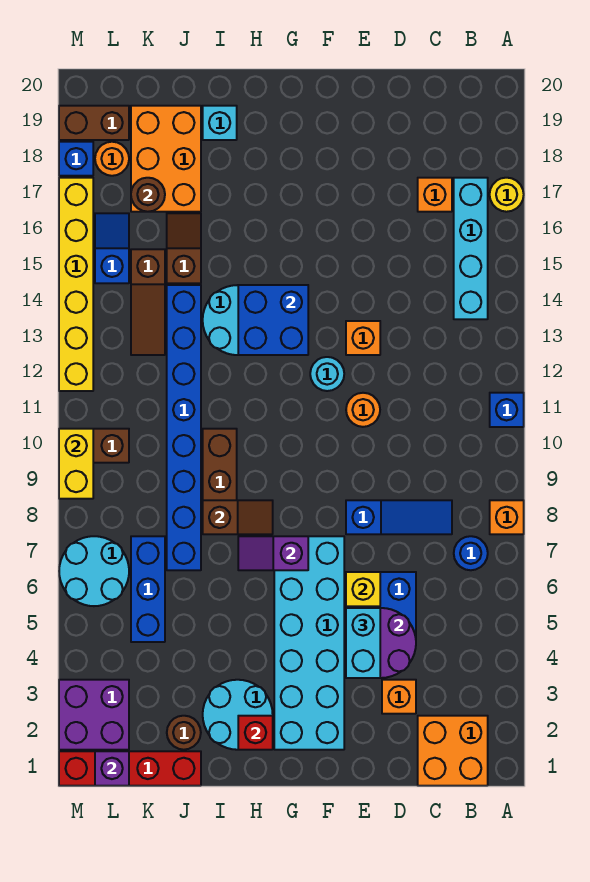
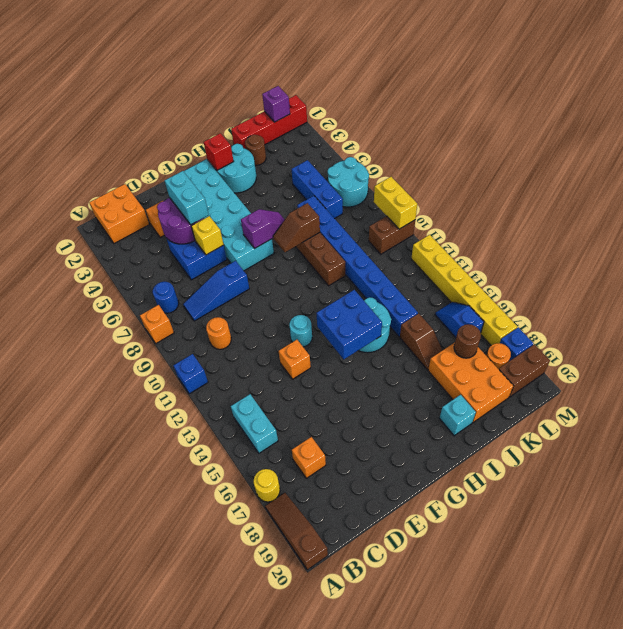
cyan brick B14:B17 level 1 -> cyan brick B14:B15 level 1
orange round brick E11 level 1 -> orange round brick C10 level 1
brown slope K13:K15 level 1 top 15 -> brown slope A18:A20 level 1 top 20
purple brick L2:M3 level 1 -> none
blue slope L15:L16 level 1 top 15 -> blue slope L15:L16 level 1 top 16

